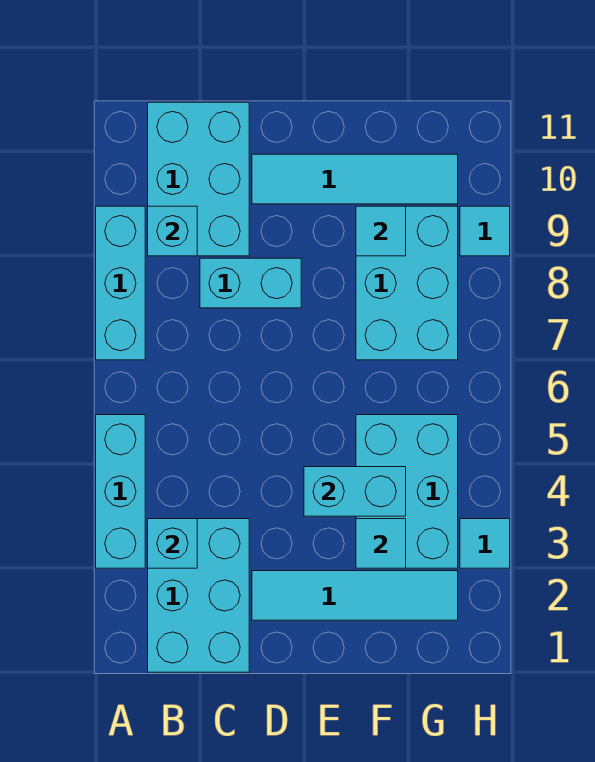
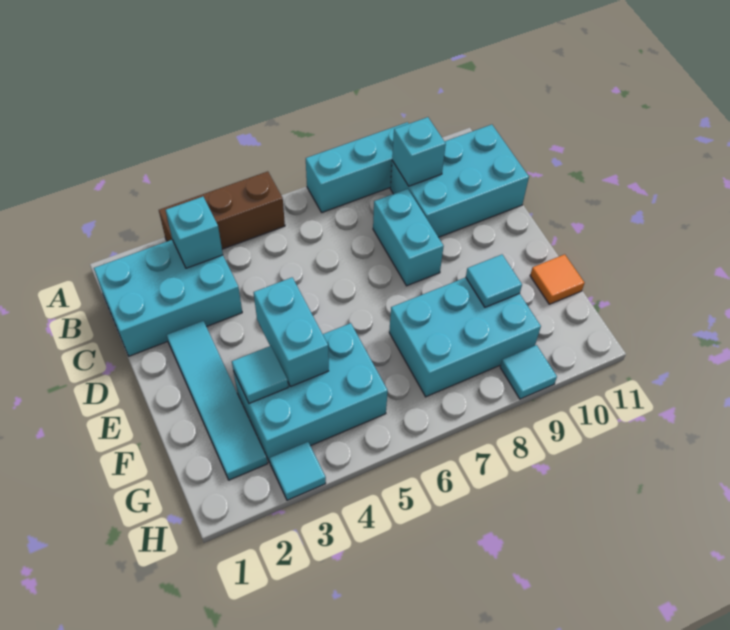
cyan brick A3:A5 level 1 -> brown brick A3:A5 level 1
cyan tile D10:G10 level 1 -> none
none -> orange tile F11 level 1

